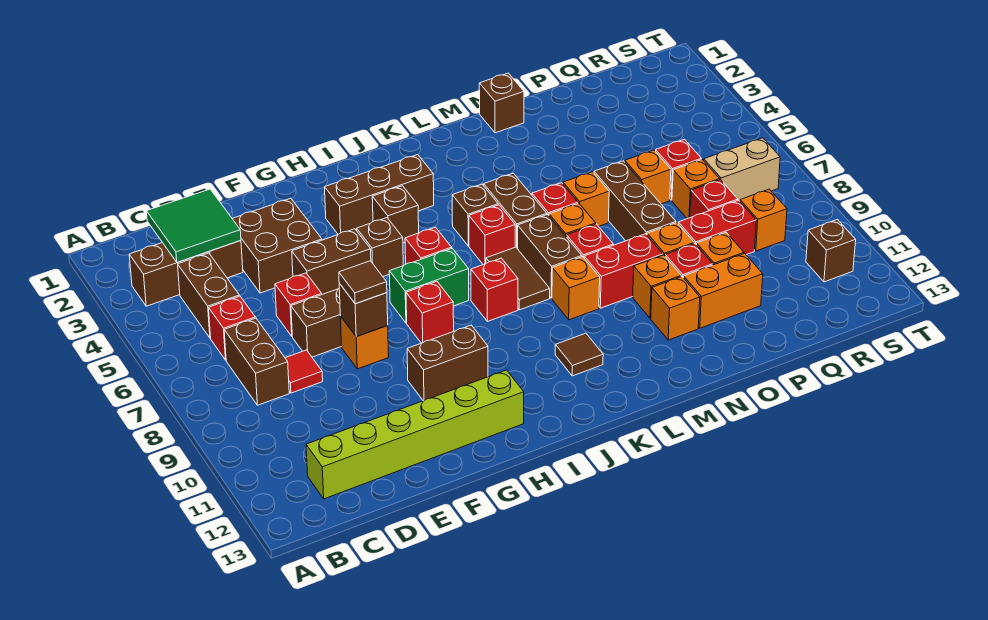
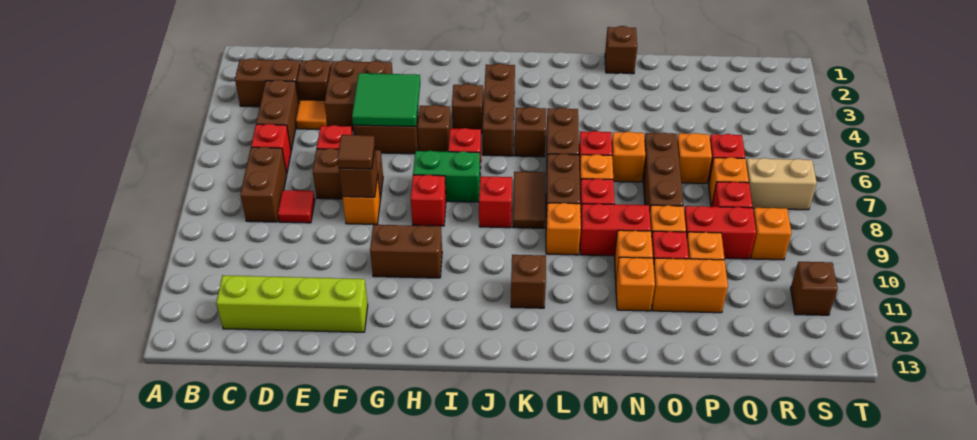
green tile C2:D3 level 2 -> green tile F4:G5 level 2
lime brick C12:H12 level 1 -> lime brick C12:F12 level 1
none -> orange tile D4 level 1
brown brick H3:J3 level 1 -> brown brick J3:J5 level 1
red brick K6 level 1 -> none
brown tile K11 level 1 -> brown brick K11 level 1

